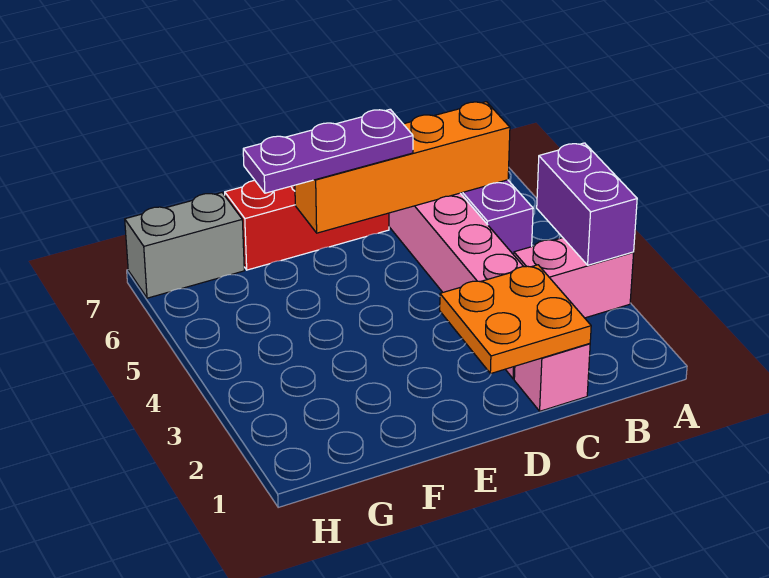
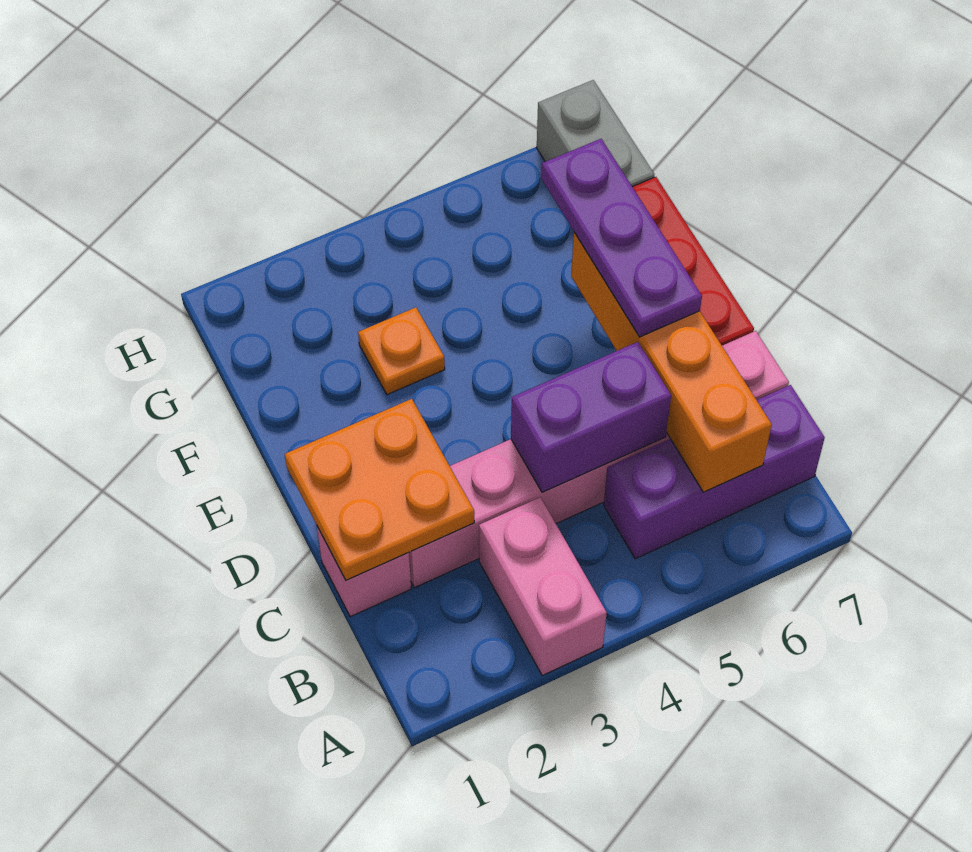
purple brick A3:A4 level 2 -> purple brick C4:C5 level 2
none -> orange plate F3 level 1

